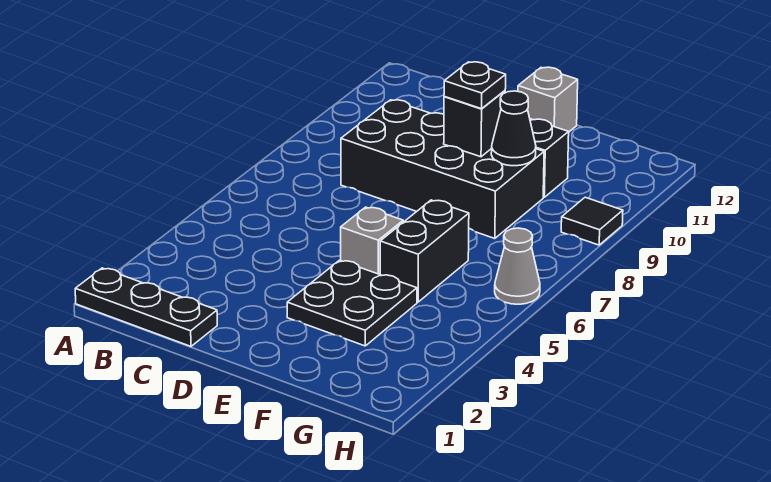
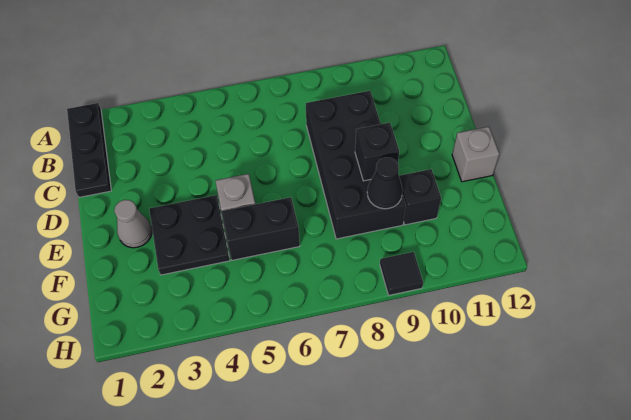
black plate E9 level 3 -> none
grey cone H6 level 1 -> grey cone E2 level 1

